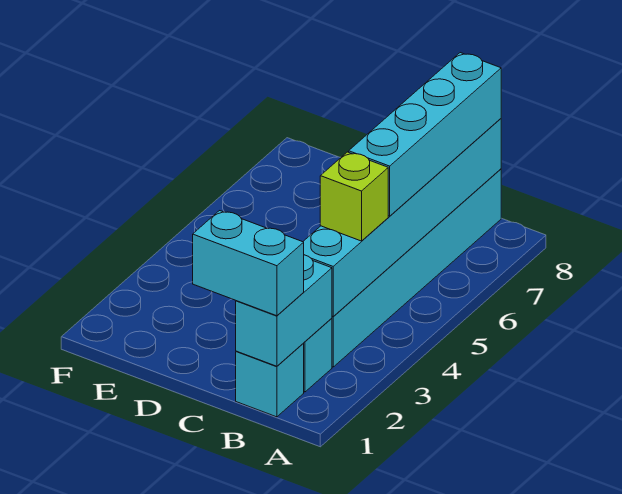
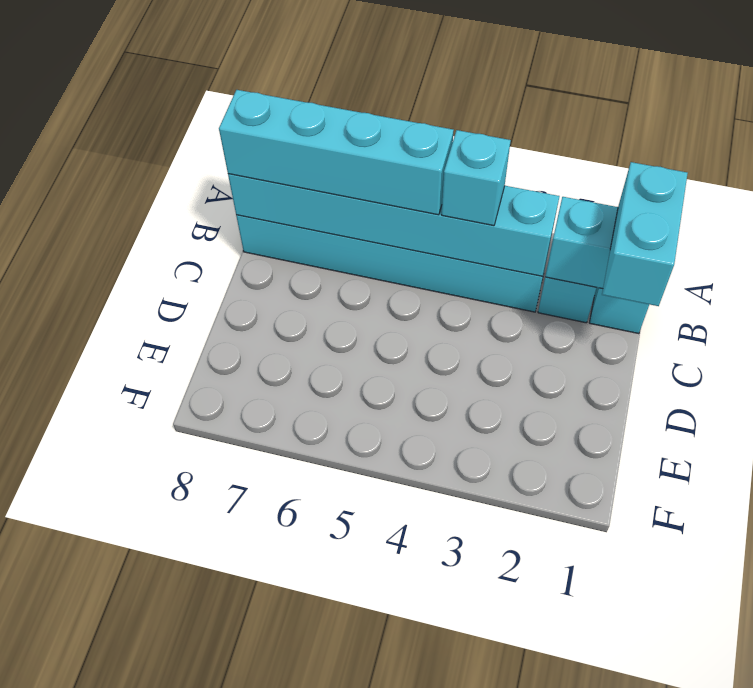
lime brick B4 level 3 -> cyan brick B4 level 3

